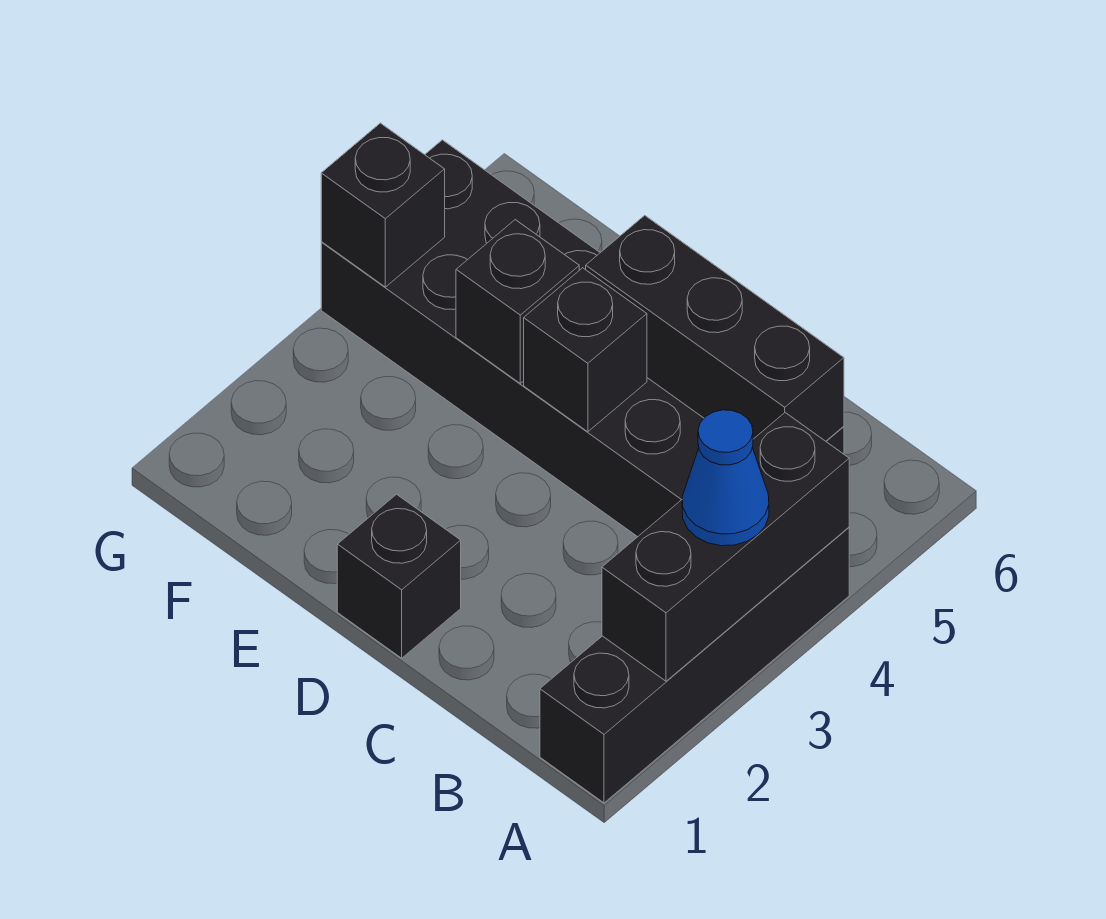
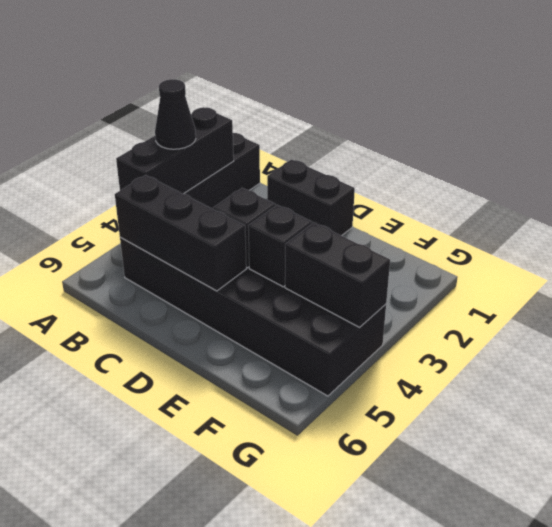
blue cone A3 level 3 -> black cone A3 level 3
black brick D1 level 1 -> black brick C1:D1 level 1
black brick G4 level 2 -> black brick F4:G4 level 2

